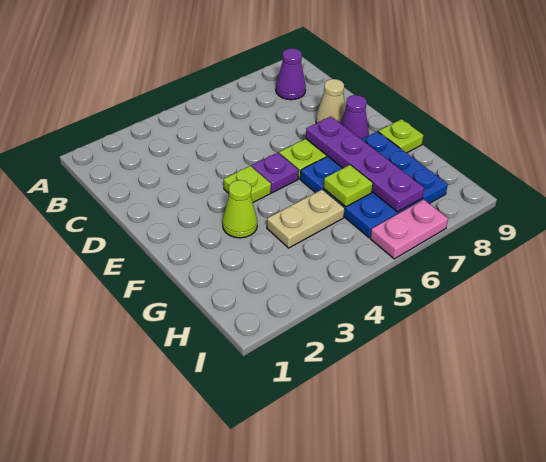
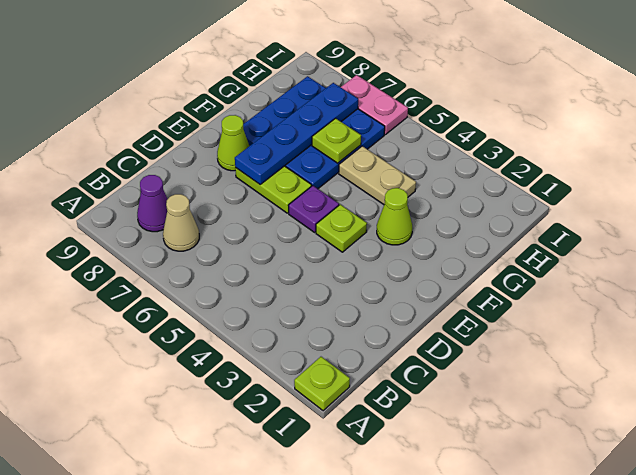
tan cone D8 level 1 -> tan cone B7 level 1
purple plate E7:H7 level 2 -> blue plate E7:H7 level 2
purple cone E8 level 1 -> lime cone E8 level 1
lime plate F9 level 1 -> lime plate A1 level 1

